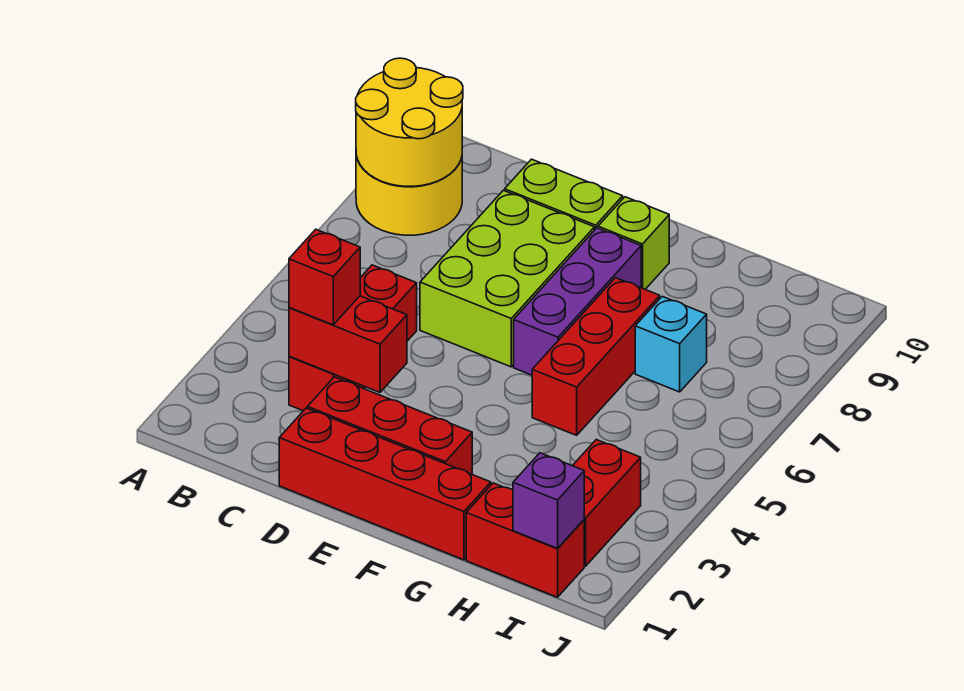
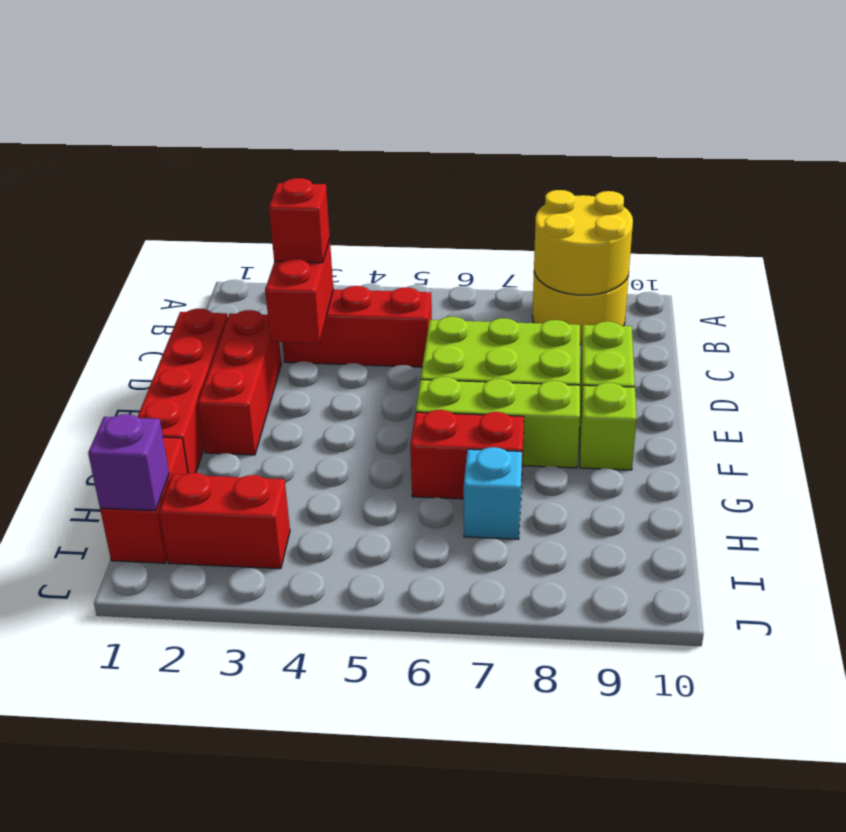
purple brick F6:F8 level 1 -> lime brick F6:F8 level 1
red brick G5:G7 level 1 -> red brick G6:G7 level 1

